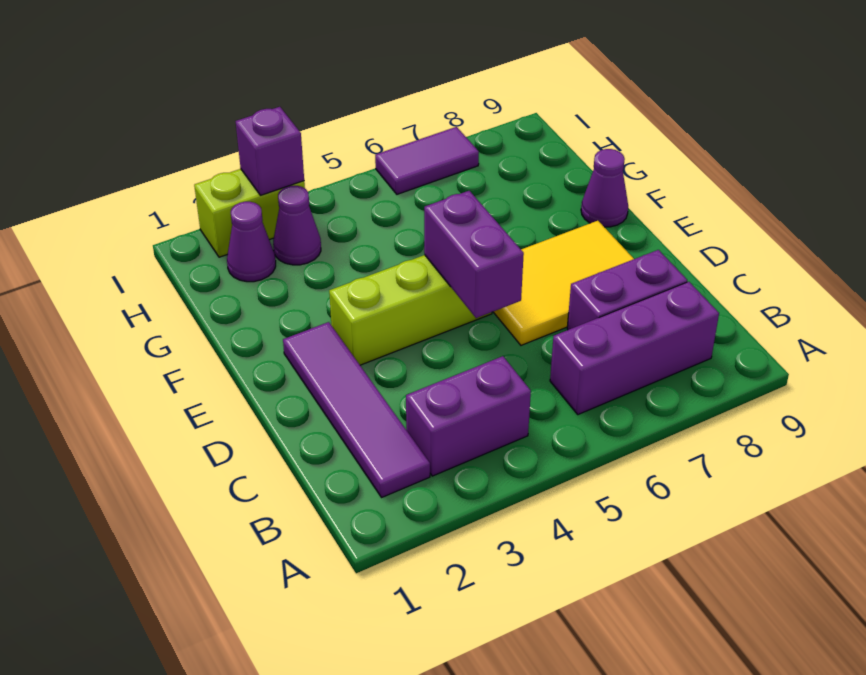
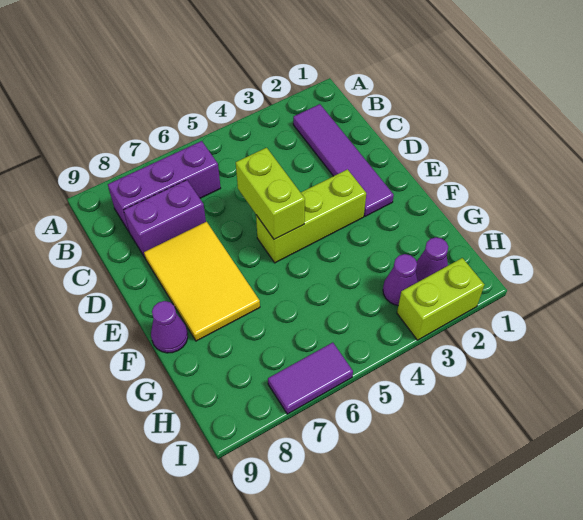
purple brick B3:B4 level 1 -> none
purple brick D5:E5 level 2 -> lime brick D5:E5 level 2
yellow tile D6:E8 level 1 -> yellow tile D7:F8 level 1
purple brick I3 level 2 -> none

